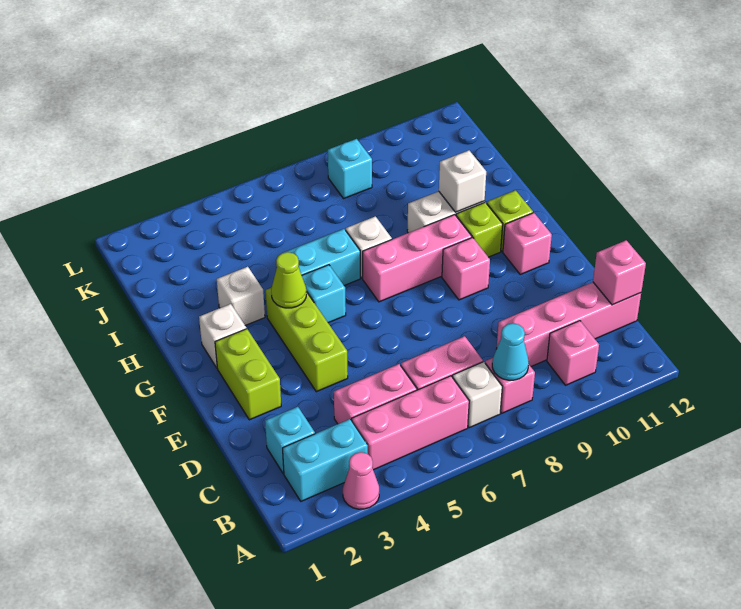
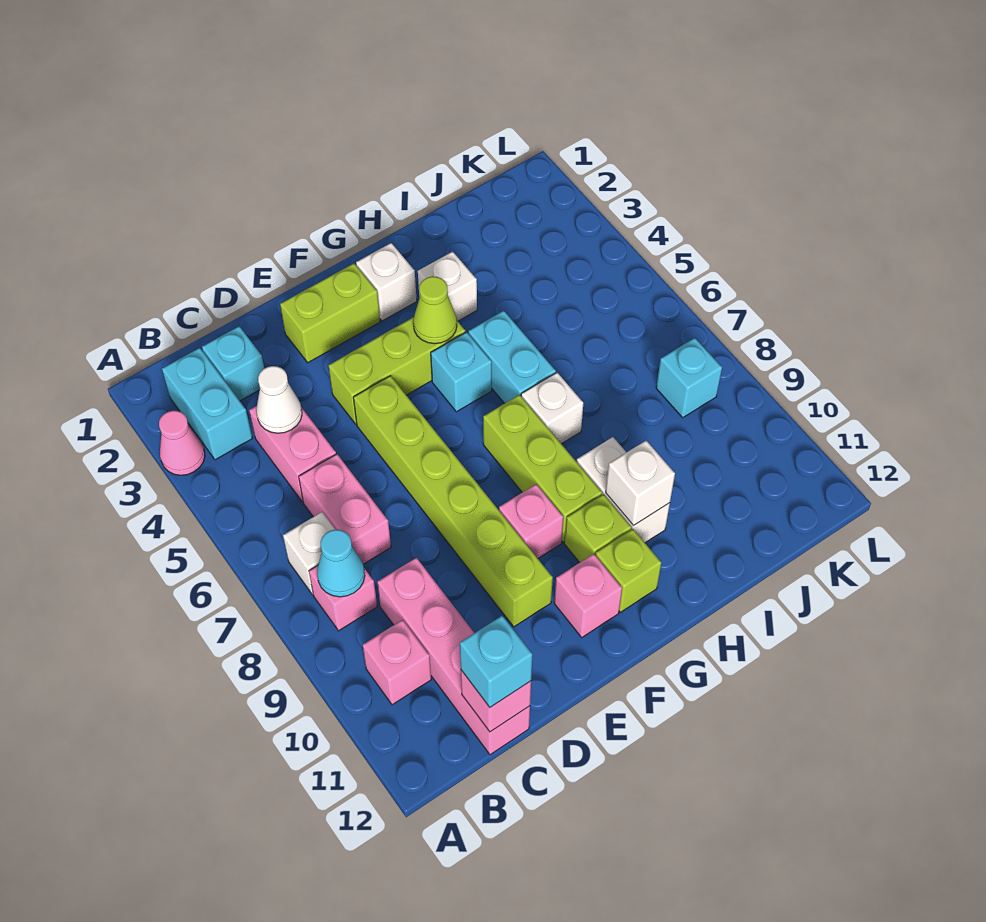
pink brick B4:B6 level 1 -> none
none -> white cone C4 level 2
none -> cyan brick C12 level 3
none -> lime brick E5:E10 level 1
pink brick G7:G9 level 1 -> lime brick G7:G9 level 1

